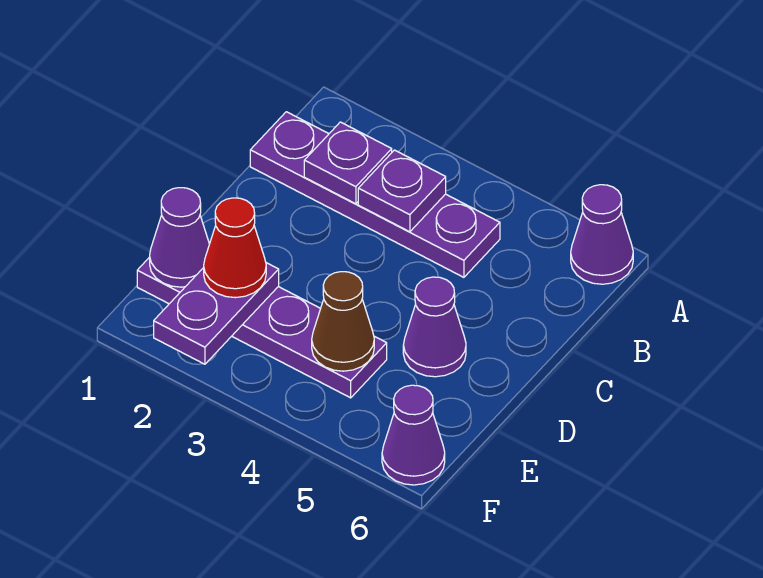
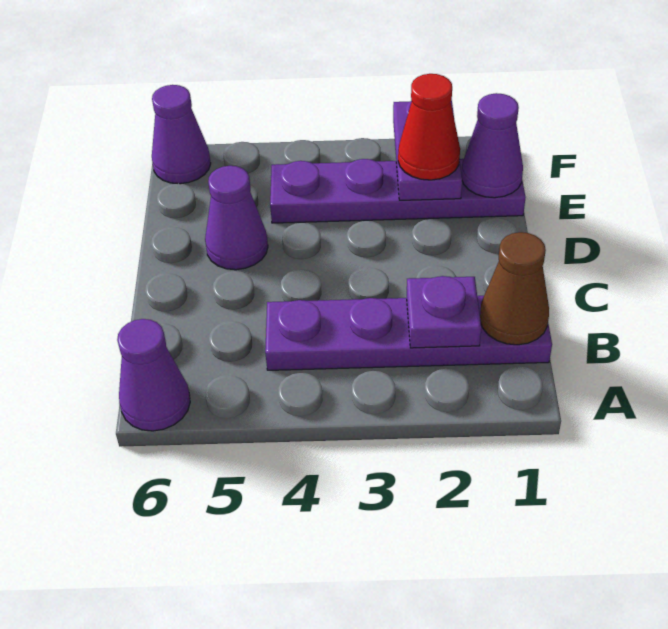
purple plate B3 level 2 -> none
brown cone E4 level 2 -> brown cone B1 level 2

